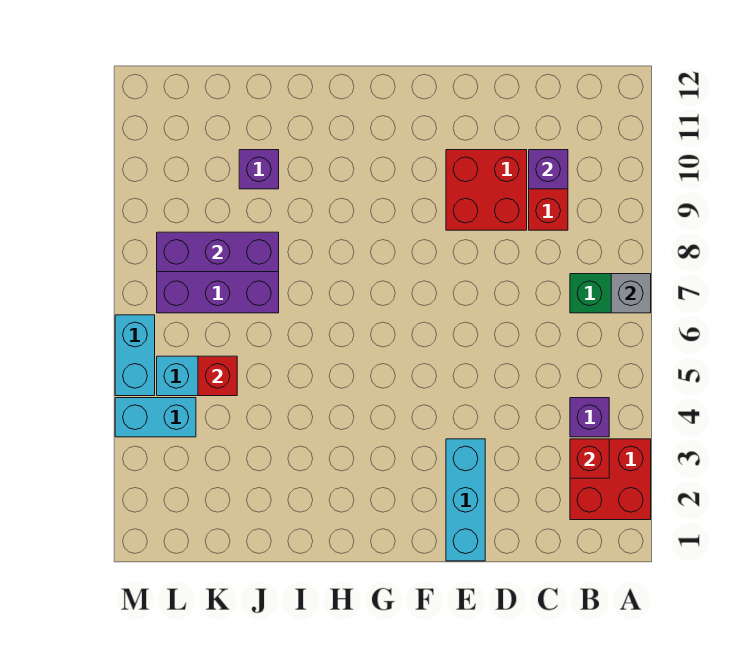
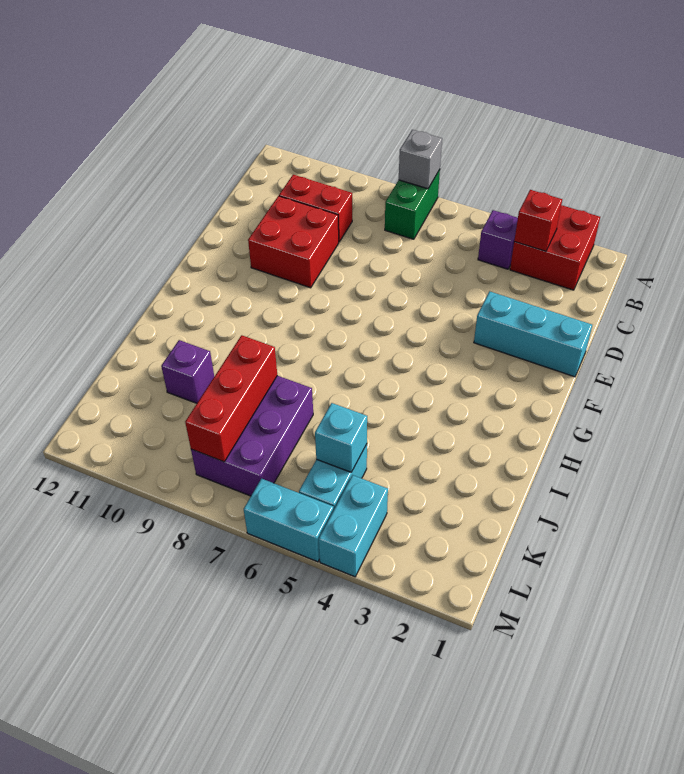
purple brick C10 level 2 -> none
purple brick J8:L8 level 2 -> red brick J8:L8 level 2
red brick K5 level 2 -> cyan brick K5 level 2

